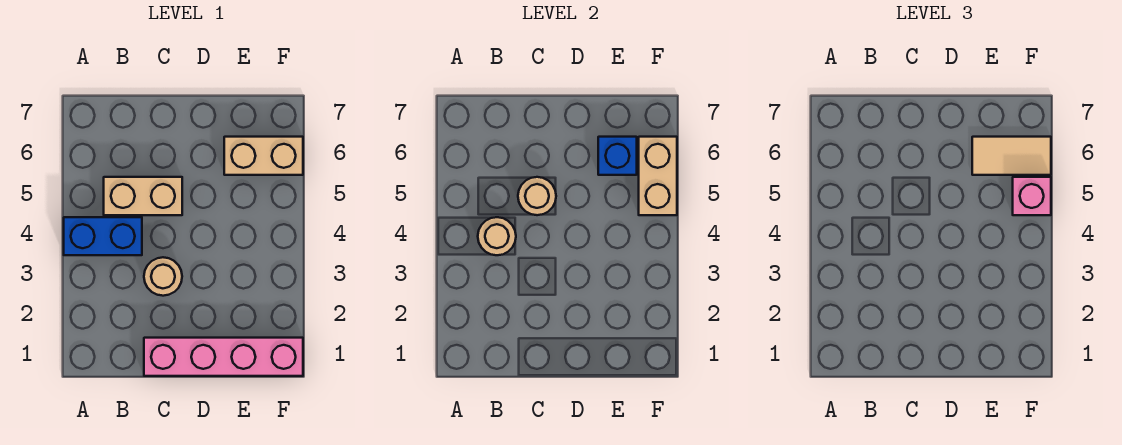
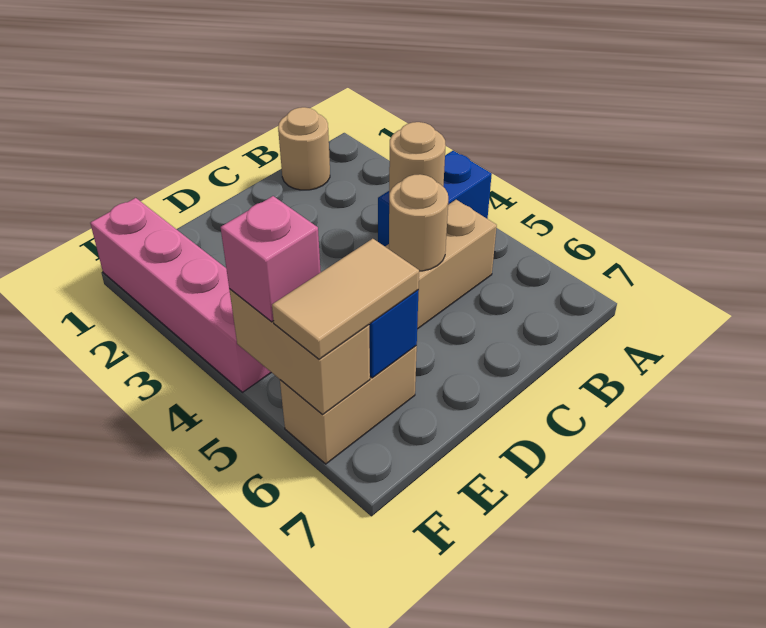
pink brick C1:F1 level 1 -> pink brick F1:F4 level 1
tan round brick C3 level 1 -> tan round brick B1 level 1

